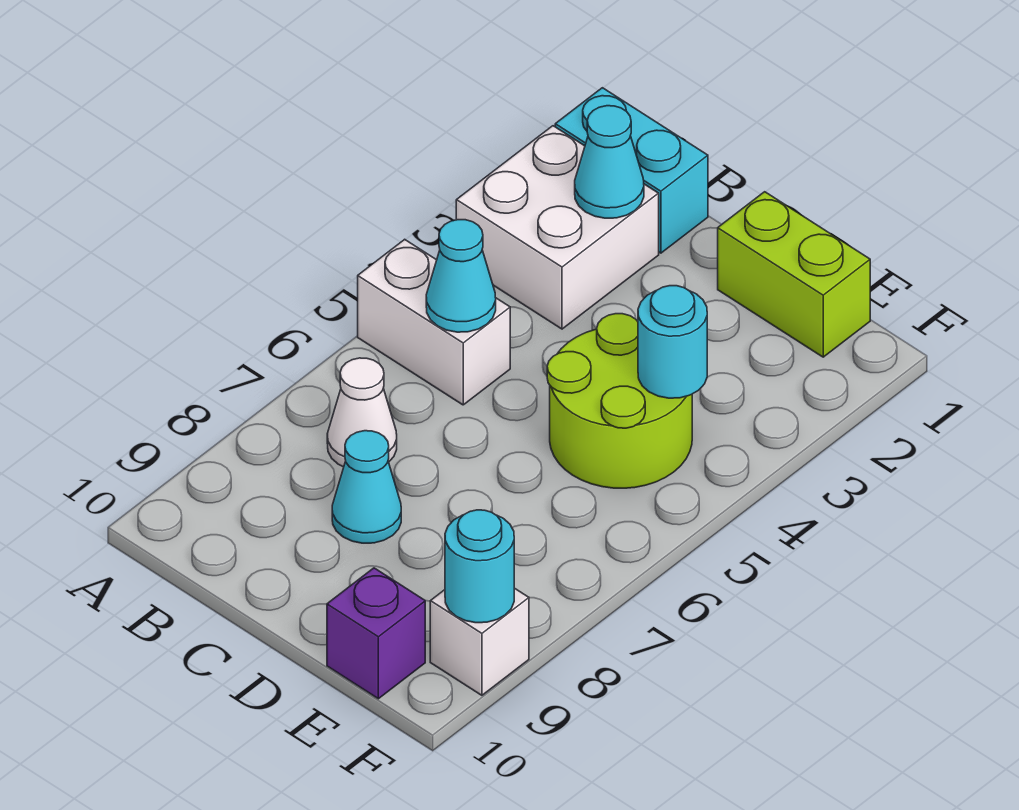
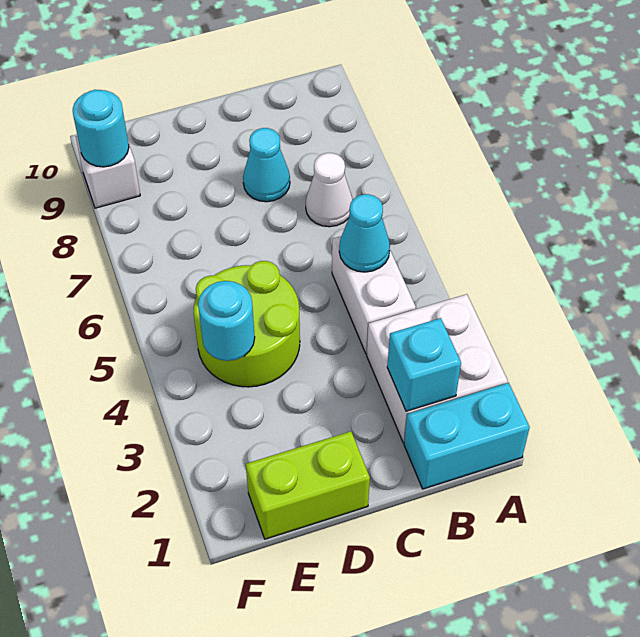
white brick A5:B5 level 1 -> white brick B4:B5 level 1
cyan cone B2 level 2 -> cyan brick B2 level 2
purple brick E10 level 1 -> none

